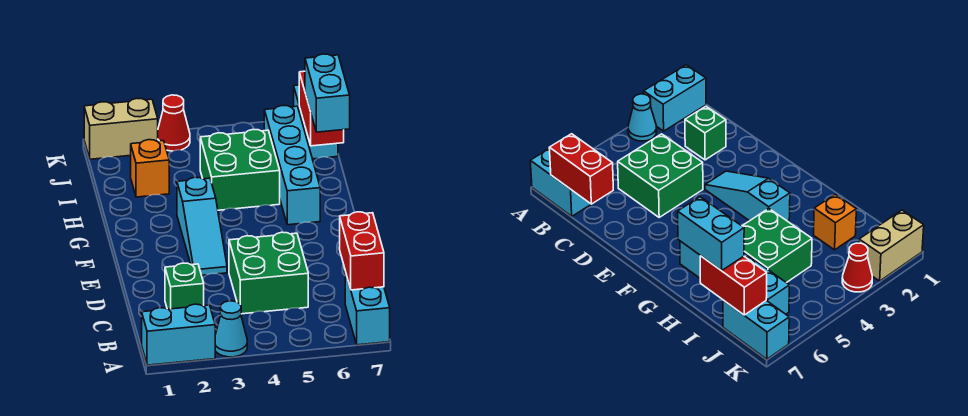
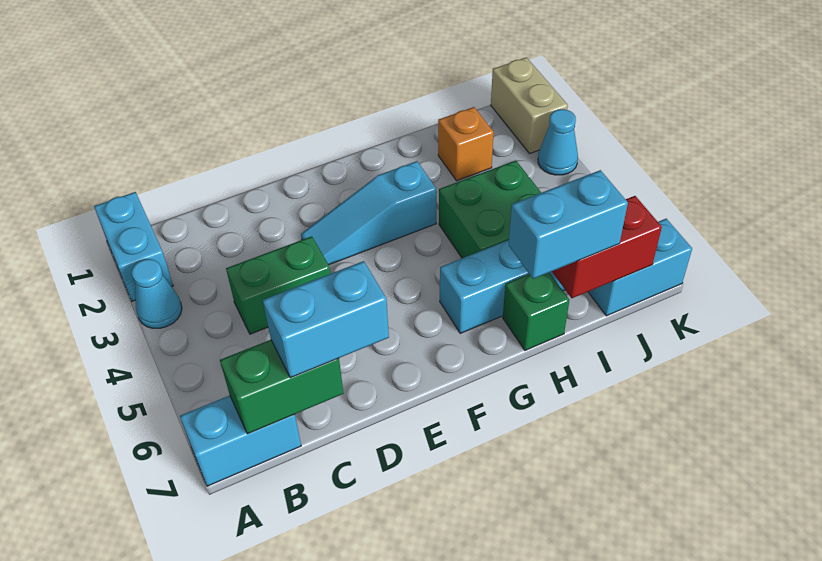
red brick B7:C7 level 2 -> green brick B7:C7 level 2
green brick C2 level 1 -> green brick H7 level 1
green brick C4:D5 level 1 -> green brick C4:D4 level 1
none -> cyan brick C7:D7 level 3
red cone K3 level 1 -> cyan cone K3 level 1

